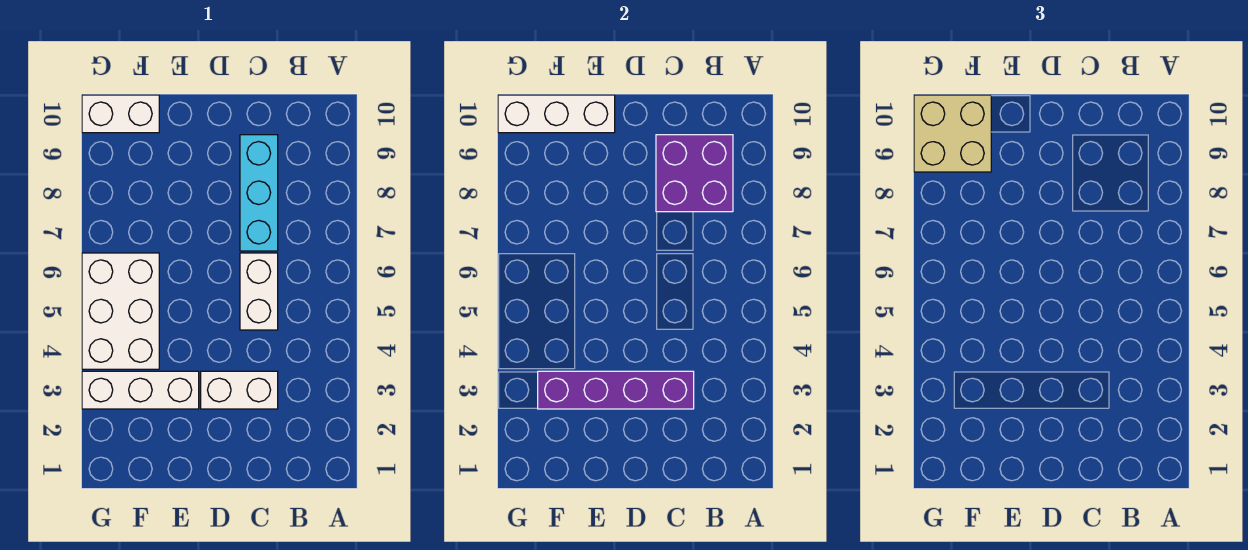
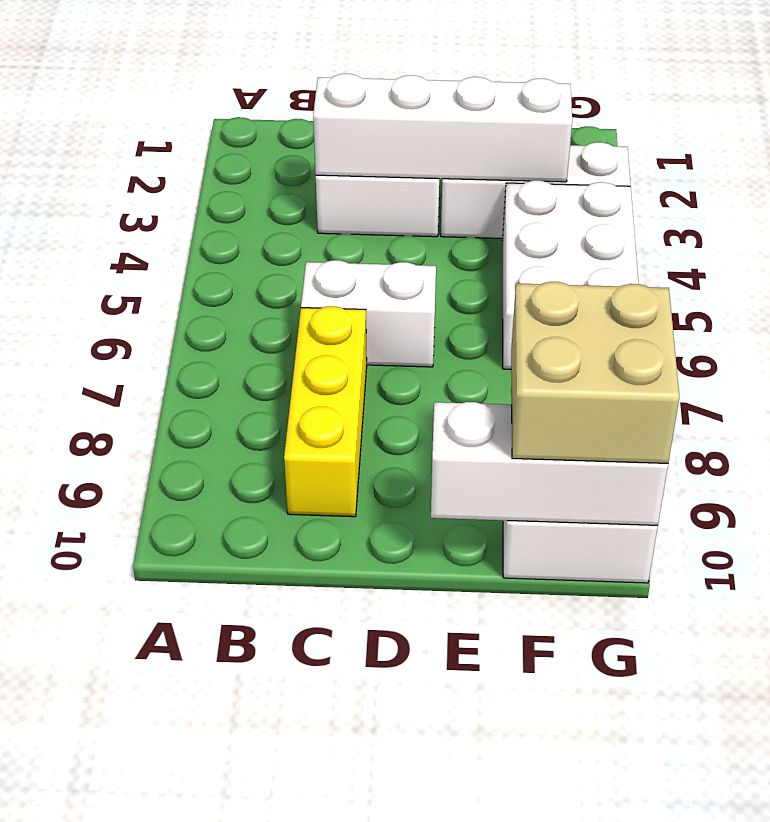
purple brick B8:C9 level 2 -> none
purple brick C3:F3 level 2 -> white brick C3:F3 level 2
white brick C5:C6 level 1 -> white brick C6:D6 level 1
cyan brick C7:C9 level 1 -> yellow brick C7:C9 level 1

